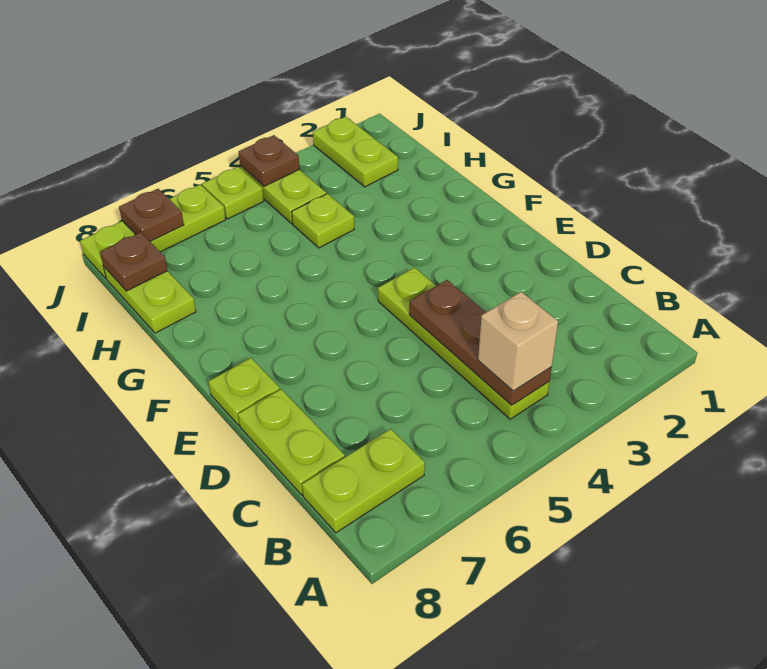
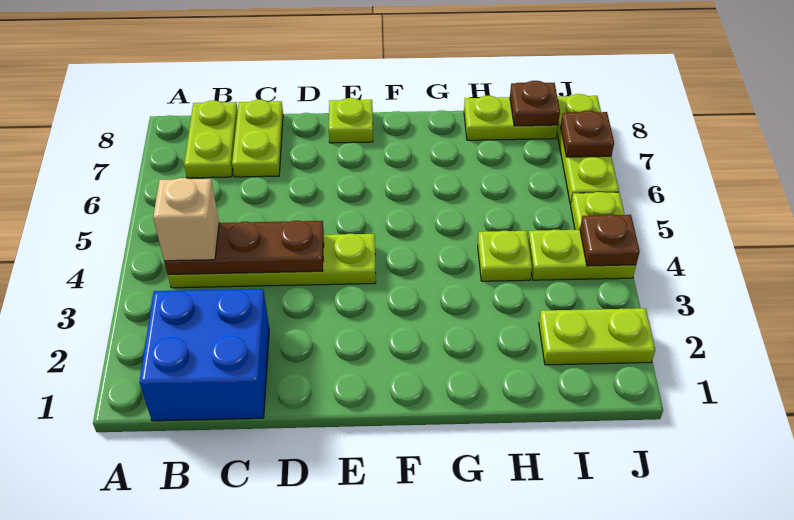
none -> blue brick B1:C2 level 1
lime plate C8:D8 level 1 -> lime plate C7:C8 level 1

